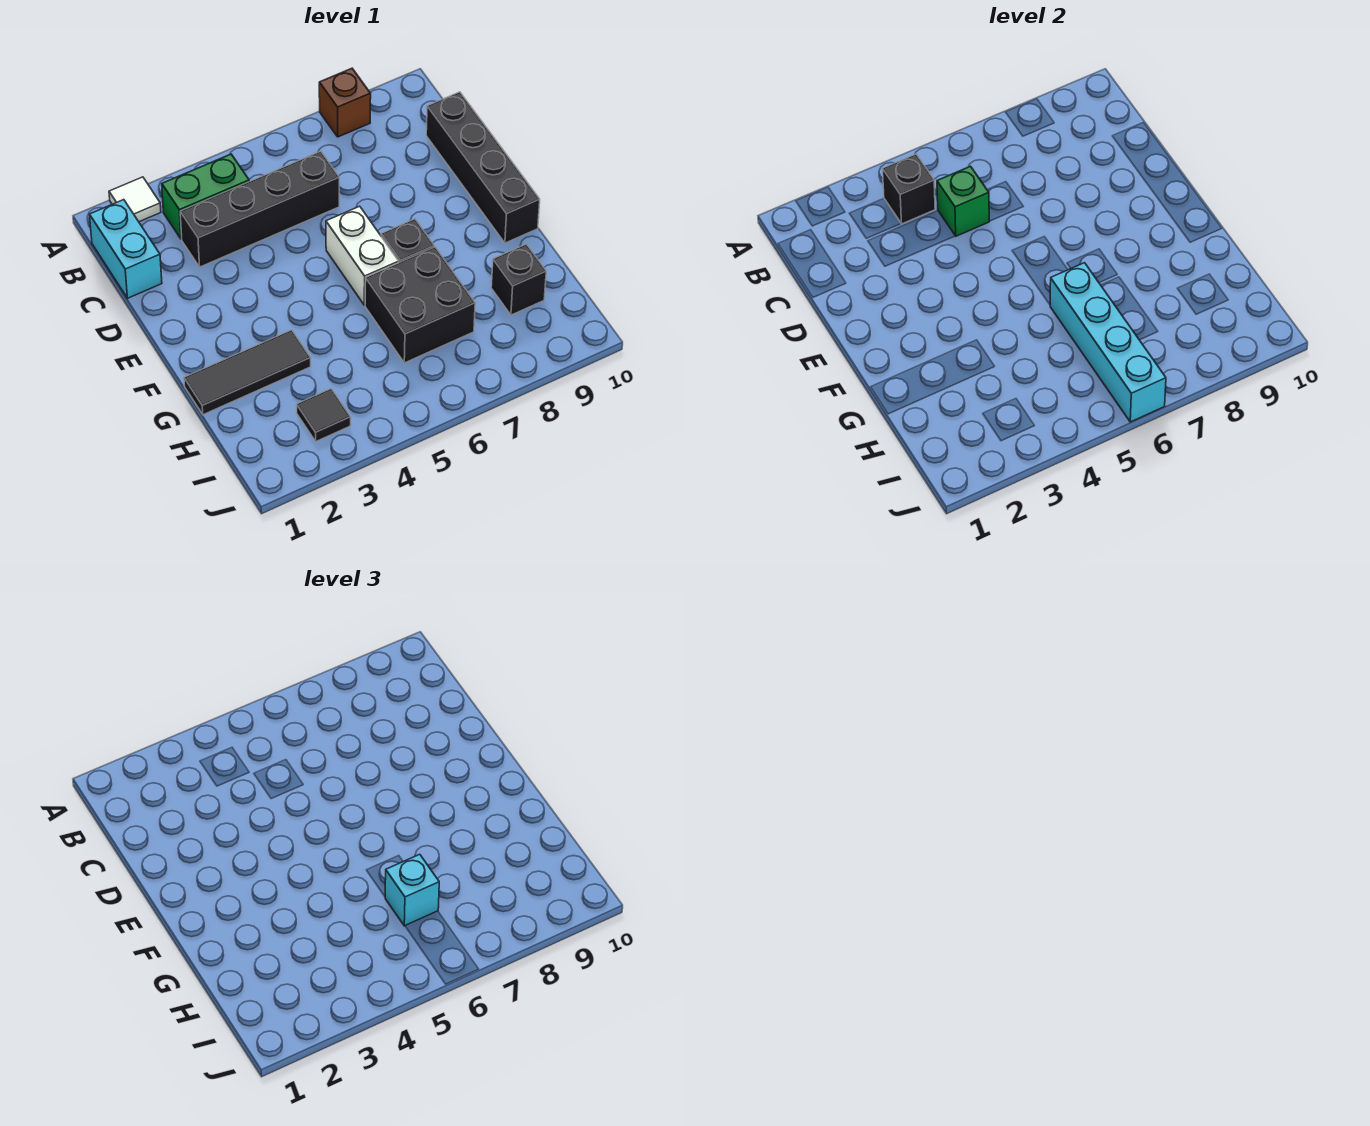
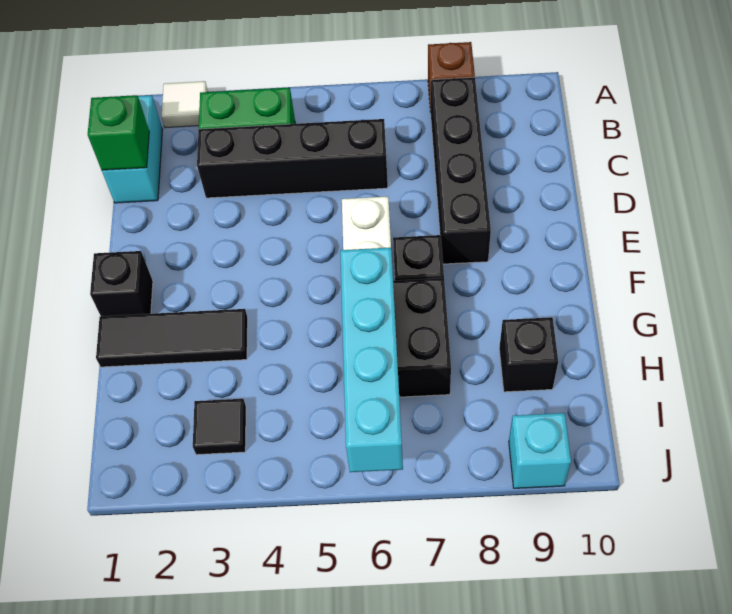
black brick B4 level 2 -> black brick F1 level 1
green brick C5 level 2 -> green brick C1 level 2
black brick C10:F10 level 1 -> black brick B8:E8 level 1
cyan brick H6 level 3 -> cyan brick J9 level 1

